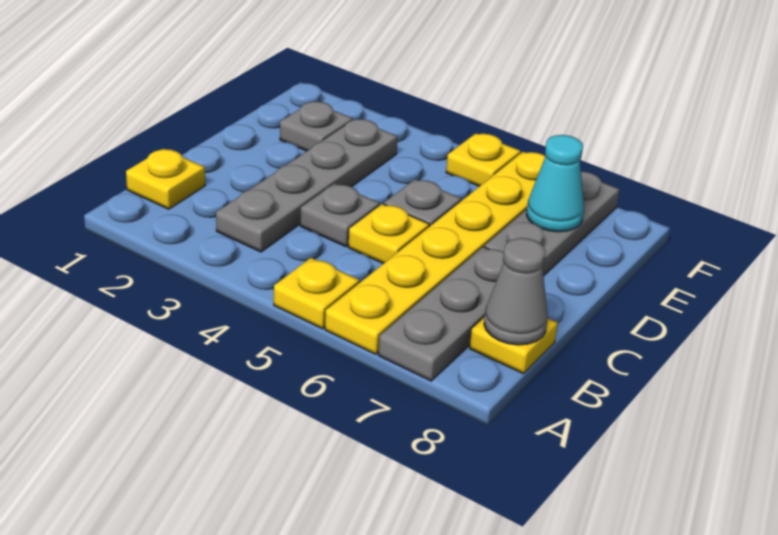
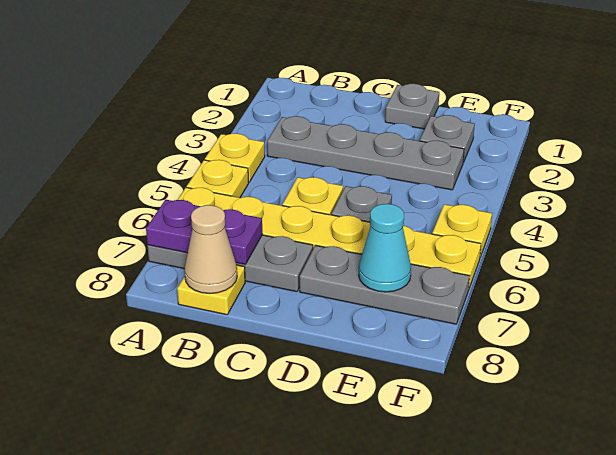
none -> purple plate A7:B7 level 2
yellow plate B1 level 1 -> yellow plate A4 level 1
grey cone B8 level 2 -> tan cone B8 level 2
grey plate C4 level 1 -> grey plate D1 level 1

